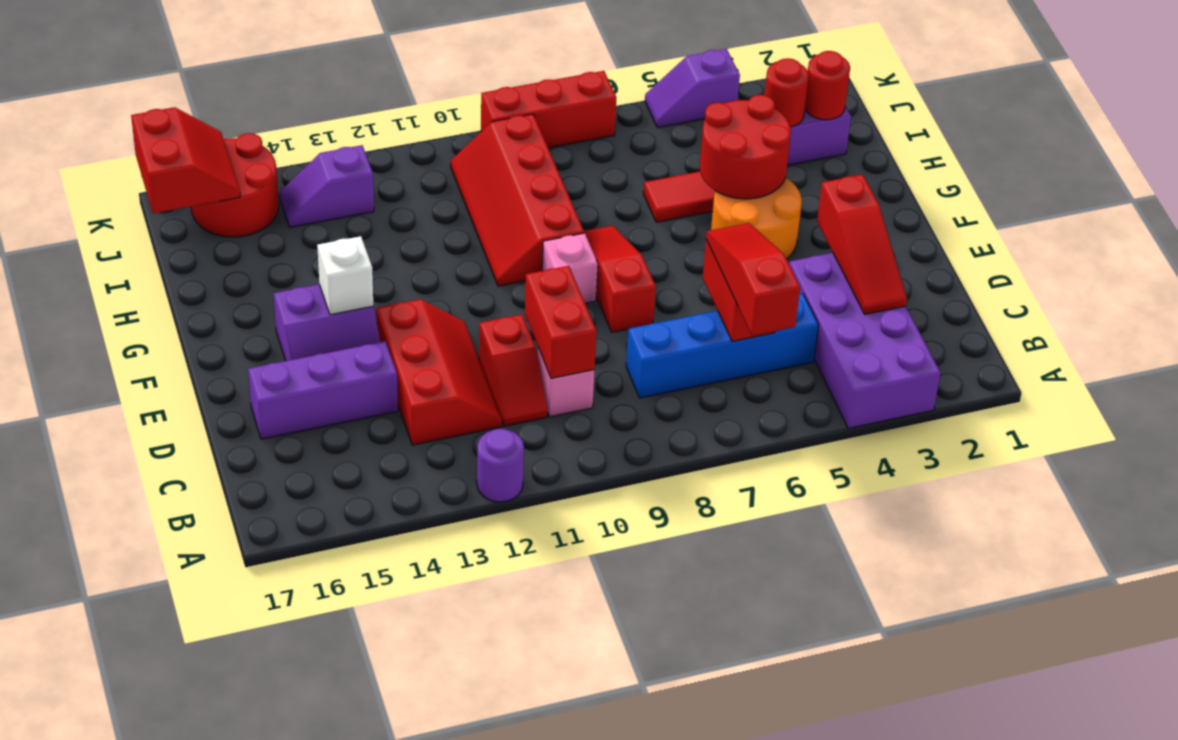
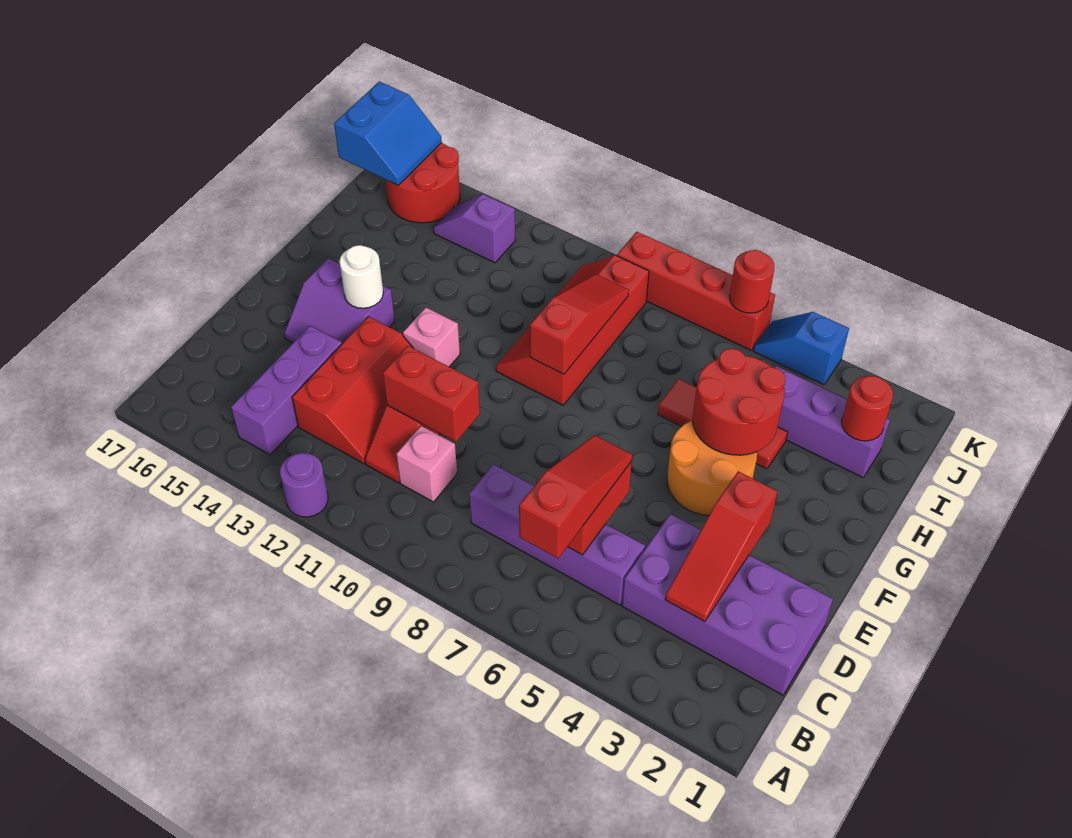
purple brick A3:D4 level 1 -> purple brick C1:D4 level 1
blue brick C5:C8 level 1 -> purple brick C5:C8 level 1
red brick C10:D10 level 2 -> red brick D10:D11 level 2
purple brick D14:D16 level 1 -> purple brick B14:D14 level 1
red slope E8:G8 level 1 top E -> red slope G9:I9 level 2 top G
pink brick F9 level 1 -> pink brick F12 level 1
white brick F14 level 2 -> white round brick F14 level 2
red round brick I3 level 2 -> red round brick K6 level 2
red slope J16:K17 level 2 top 17 -> blue slope J16:K17 level 2 top 17
purple slope K4:K5 level 1 top 4 -> blue slope K4:K5 level 1 top 4
red brick K7:K9 level 1 -> red brick K6:K9 level 1

